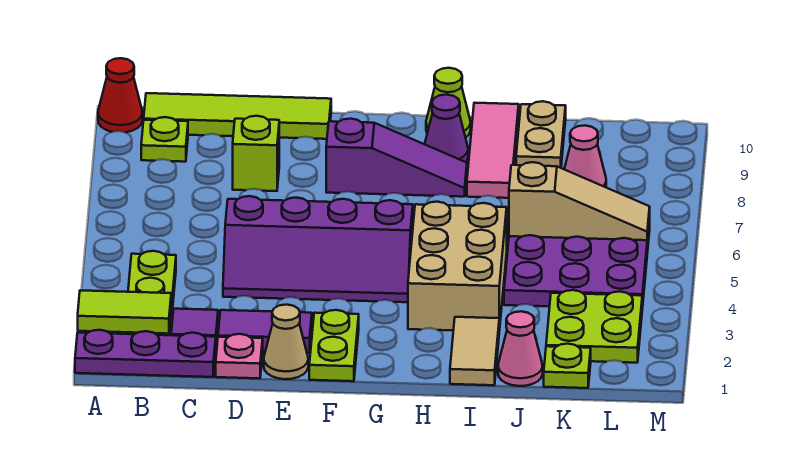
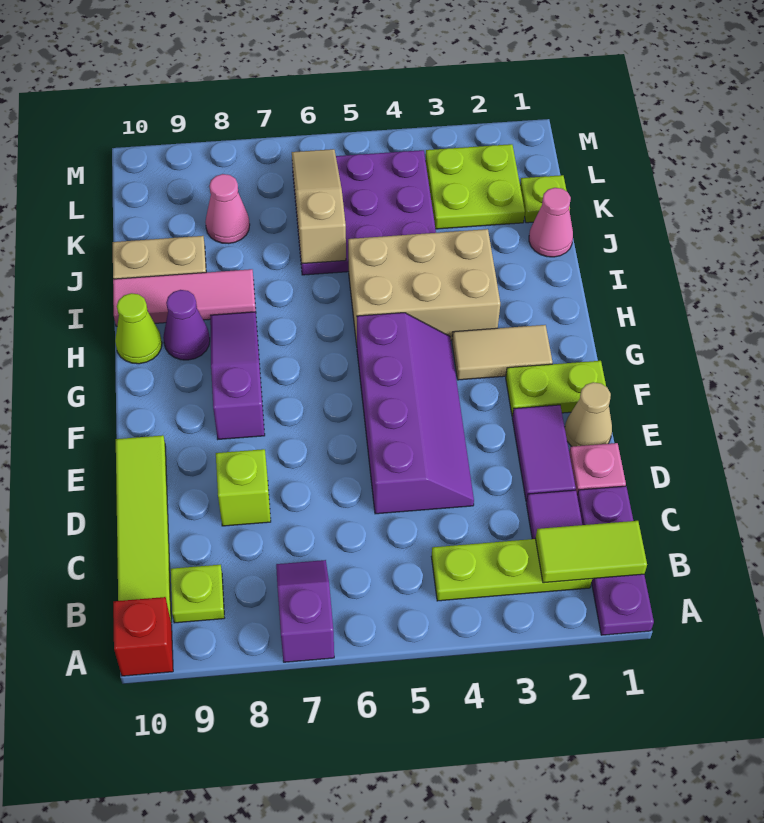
lime tile A2:B2 level 2 -> lime tile B1:B2 level 2
none -> purple slope A7:B7 level 1 top A
red cone A10 level 1 -> red brick A10 level 1
tan tile I1:I2 level 1 -> tan tile G2:G3 level 1

